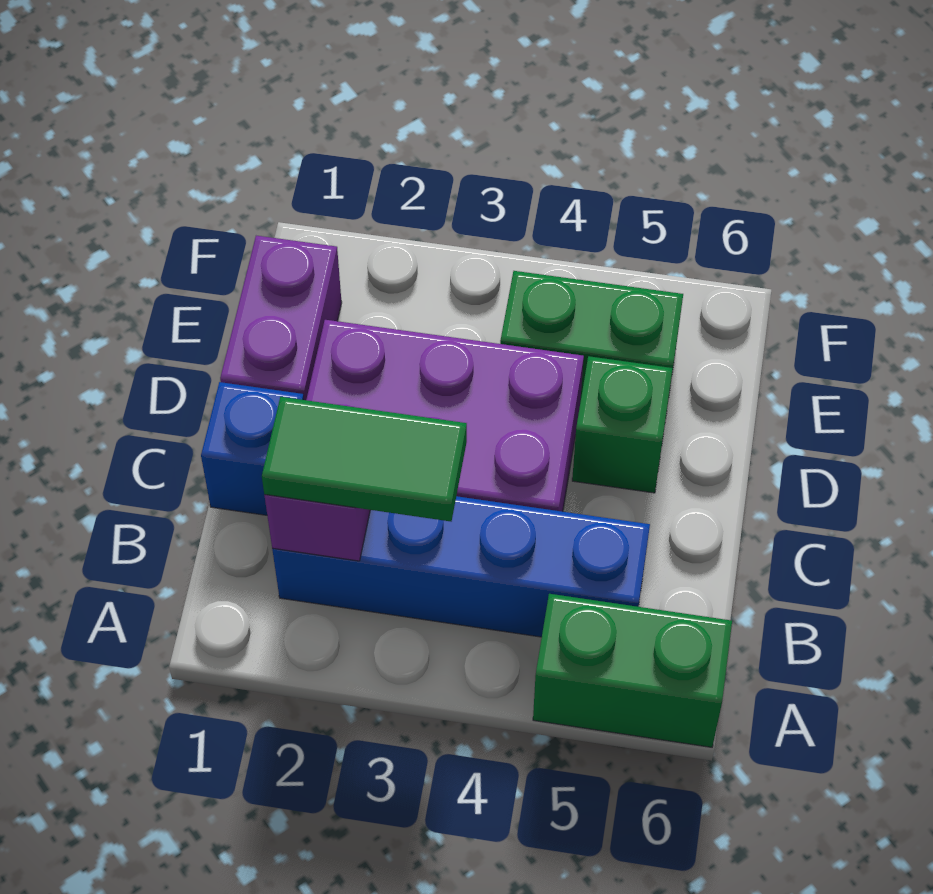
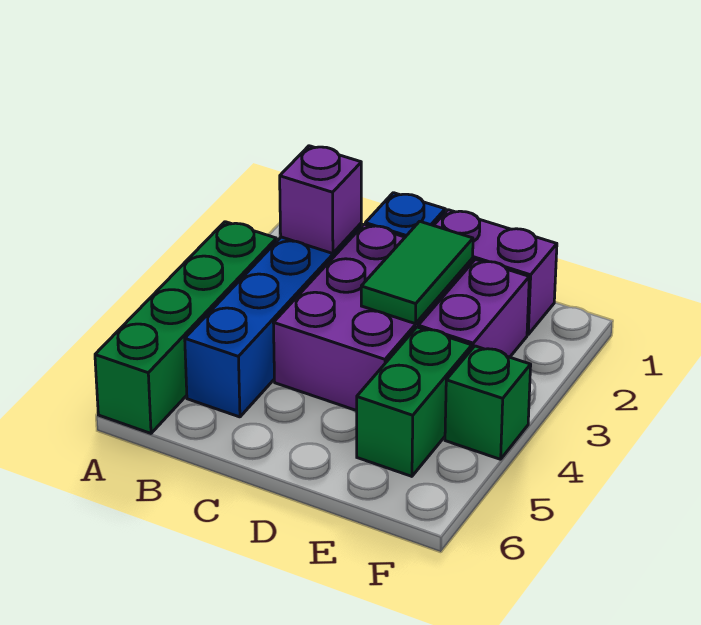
green brick A5:A6 level 1 -> green brick A3:A6 level 1
green tile B2:B3 level 3 -> green tile D2:D3 level 2
green brick D5 level 1 -> green brick F4 level 1
none -> purple brick E2:E3 level 1

